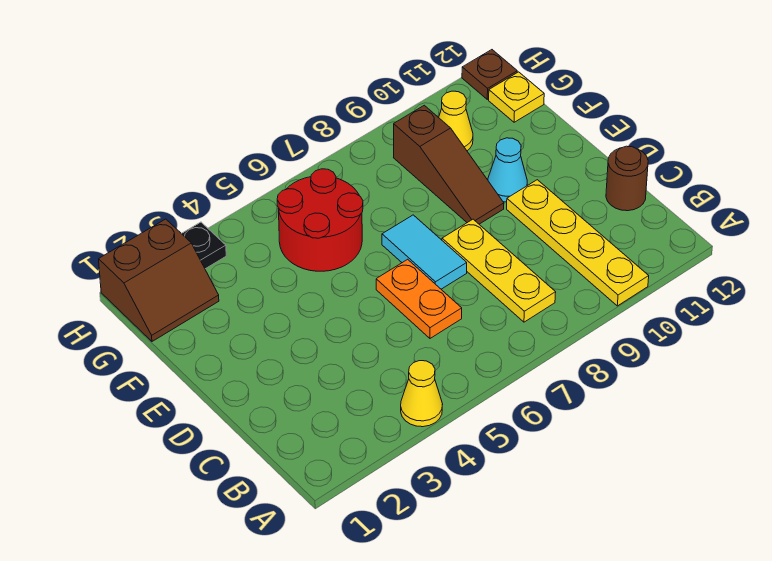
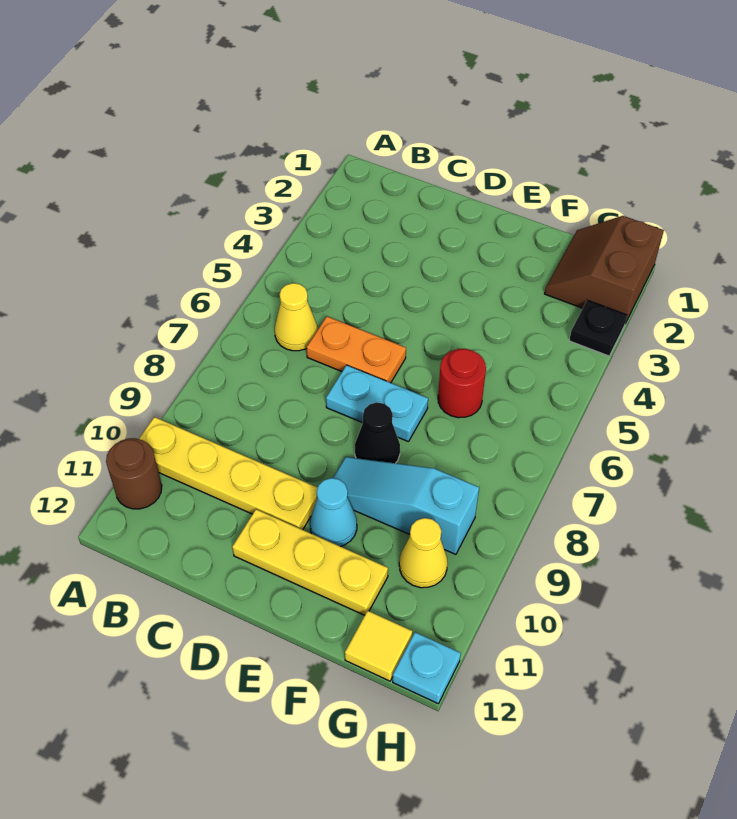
yellow cone A4 level 1 -> yellow cone B6 level 1
yellow plate B8:D8 level 1 -> yellow plate D11:F11 level 1
brown round brick C12 level 1 -> brown round brick A11 level 1
cyan tile D7:E7 level 1 -> cyan plate D7:E7 level 1
none -> black cone E8 level 1
brown slope E9:G9 level 1 top G -> cyan slope E9:G9 level 1 top G
red round brick F5:G6 level 1 -> red round brick F6 level 1
yellow plate G12 level 1 -> yellow tile G12 level 1
brown plate H12 level 1 -> cyan plate H12 level 1

